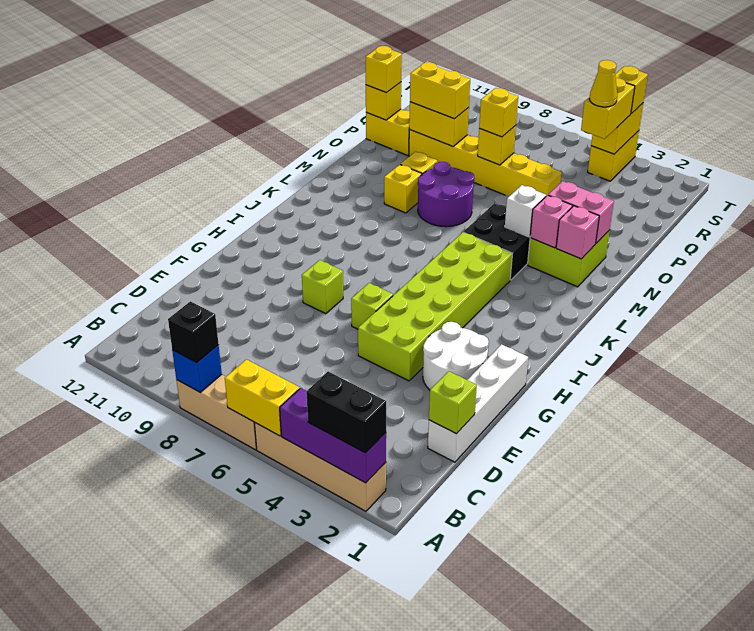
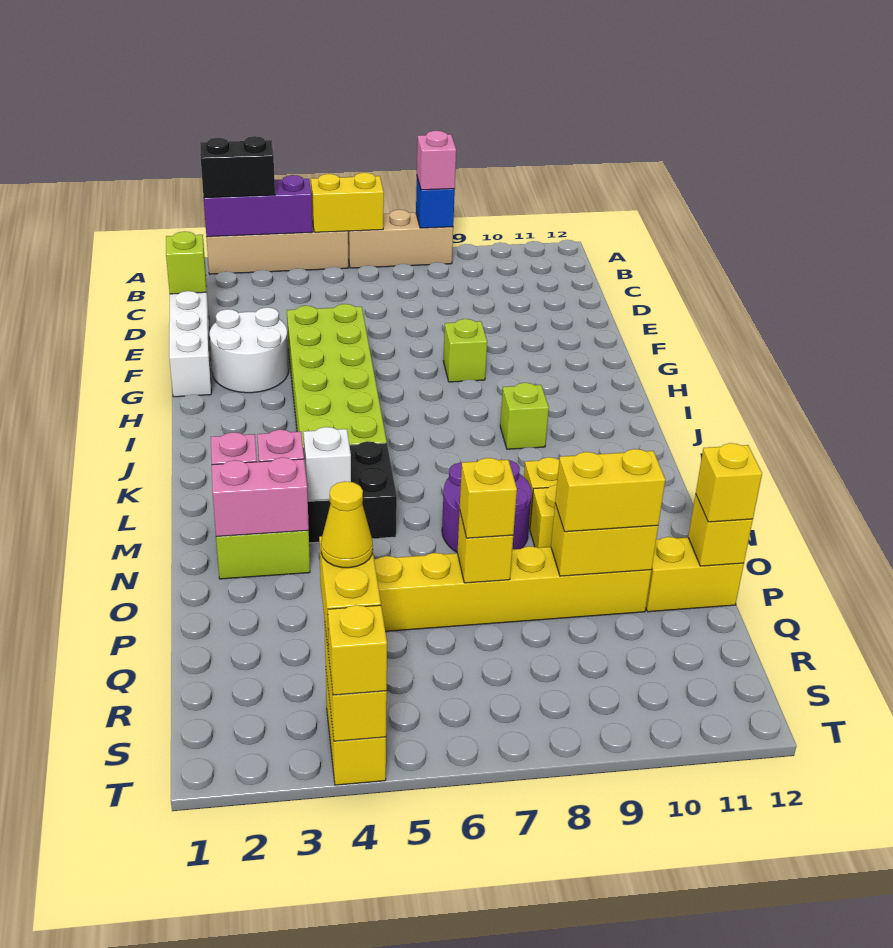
black brick A8 level 3 -> pink brick A8 level 3
lime brick G6 level 1 -> lime brick J9 level 1

